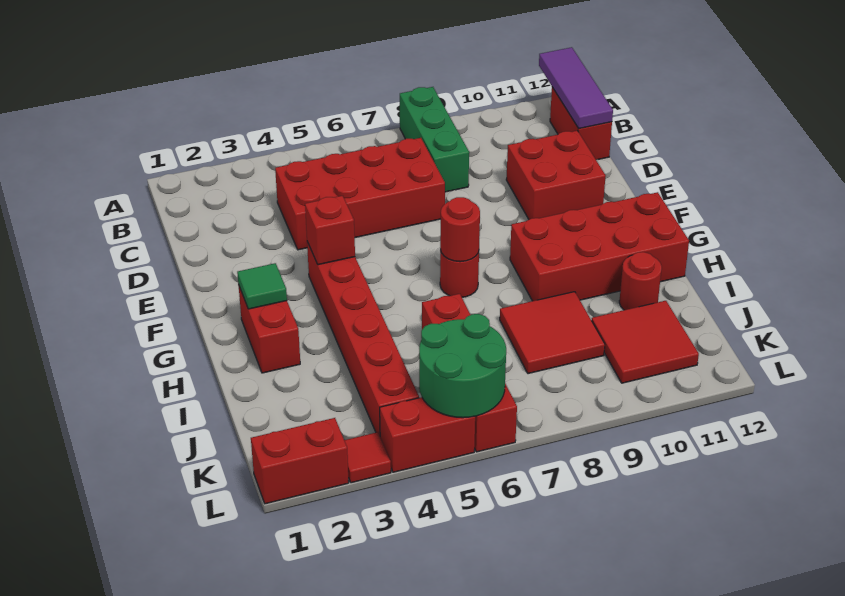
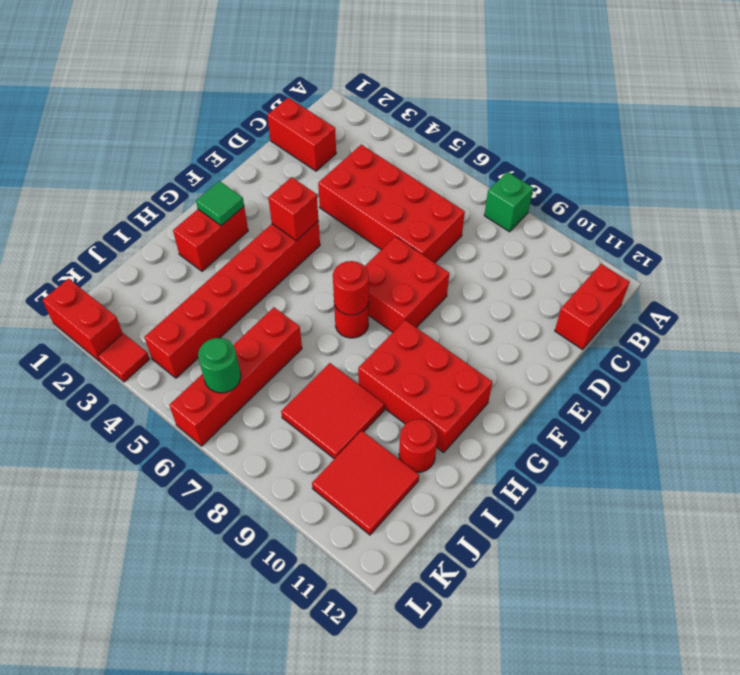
green brick A8:C8 level 1 -> green brick A8 level 1
purple tile A12:C12 level 2 -> none
red brick D10:E11 level 1 -> red brick E7:F8 level 1
red brick G9:H12 level 1 -> red brick G9:H11 level 1
green round brick K5:L6 level 2 -> green round brick K6 level 2
red brick L4:L5 level 1 -> red brick C1:C2 level 1

